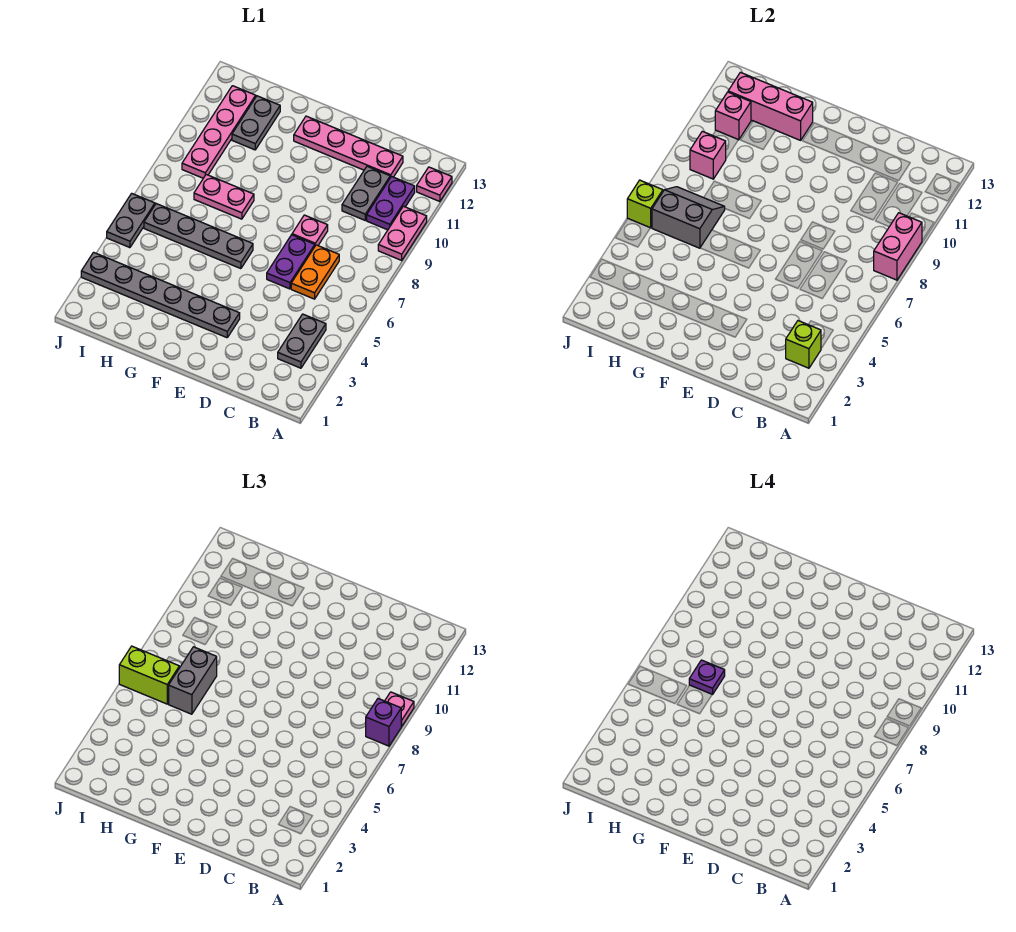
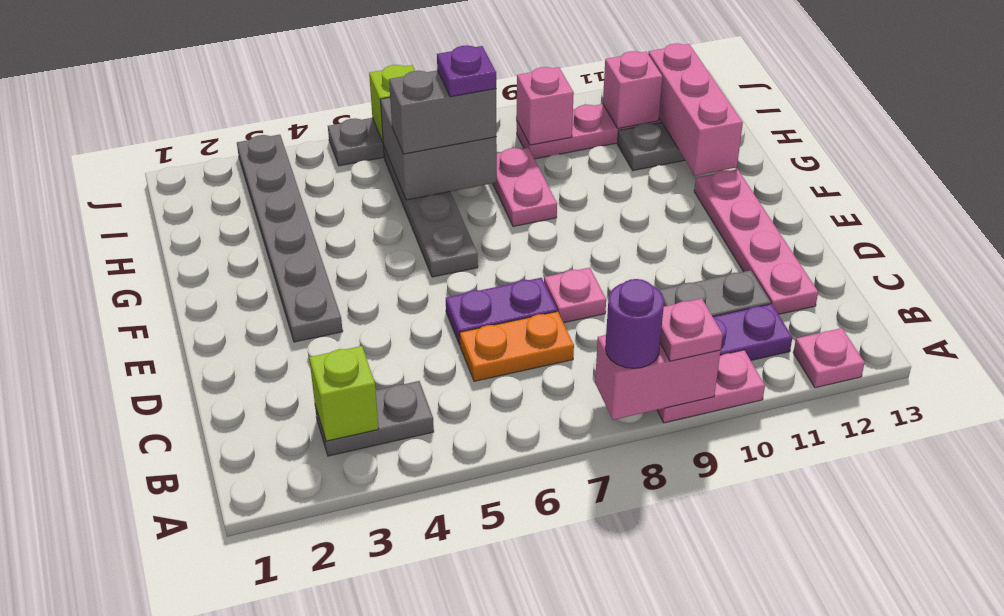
purple brick A8 level 3 -> purple round brick A8 level 3
grey slope H6:I7 level 2 top 6 -> grey brick H6:I7 level 2
lime brick I6:J6 level 3 -> none

